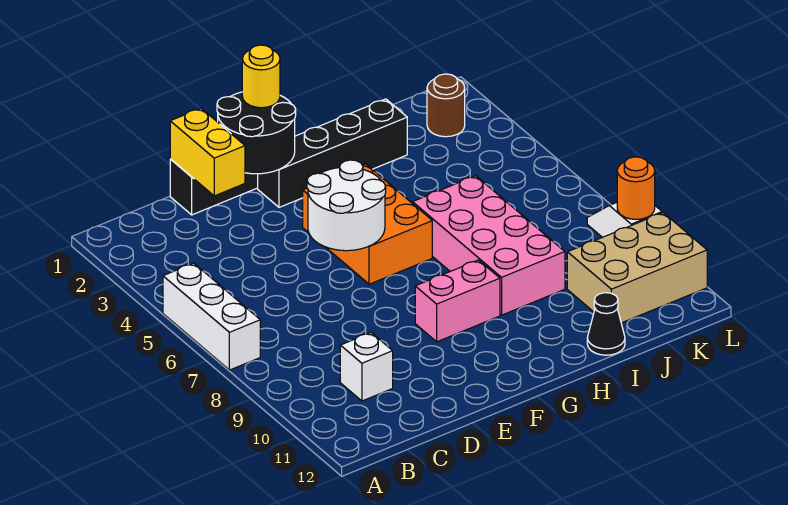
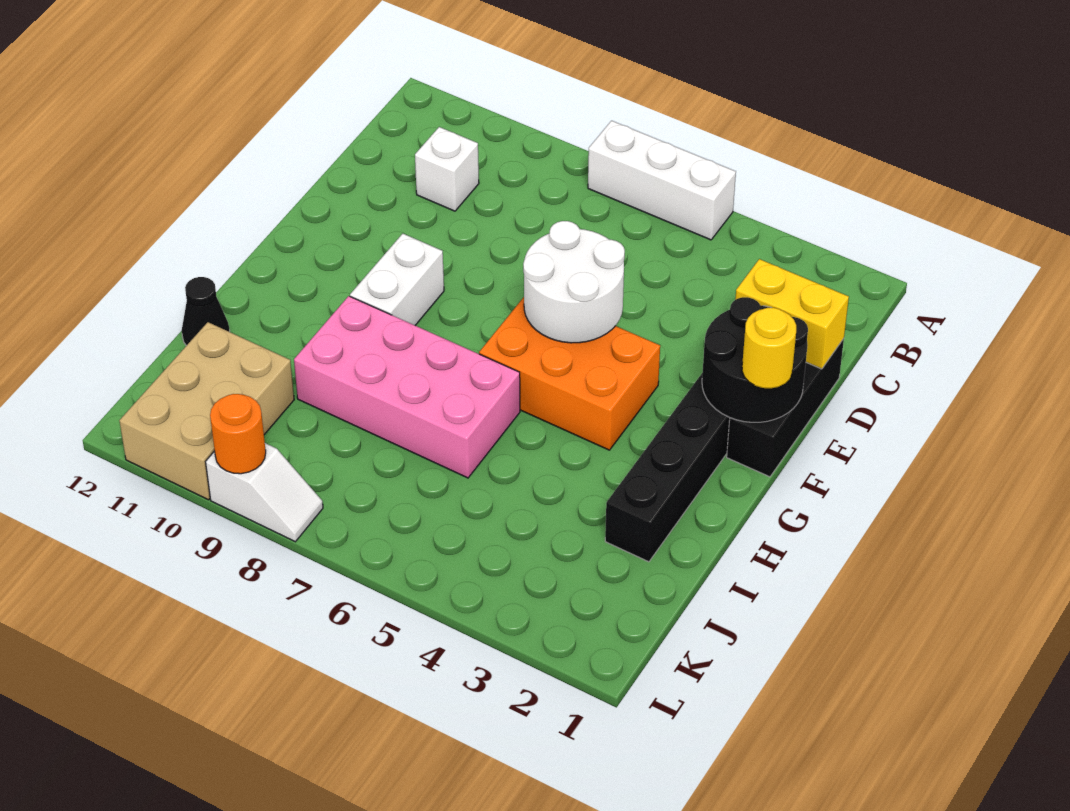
pink brick F9:G9 level 1 -> white brick F9:G9 level 1
brown round brick K2 level 1 -> none

